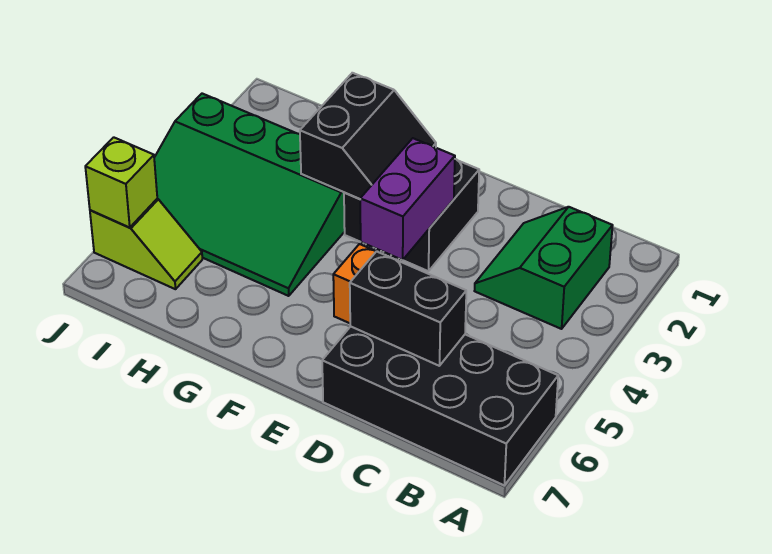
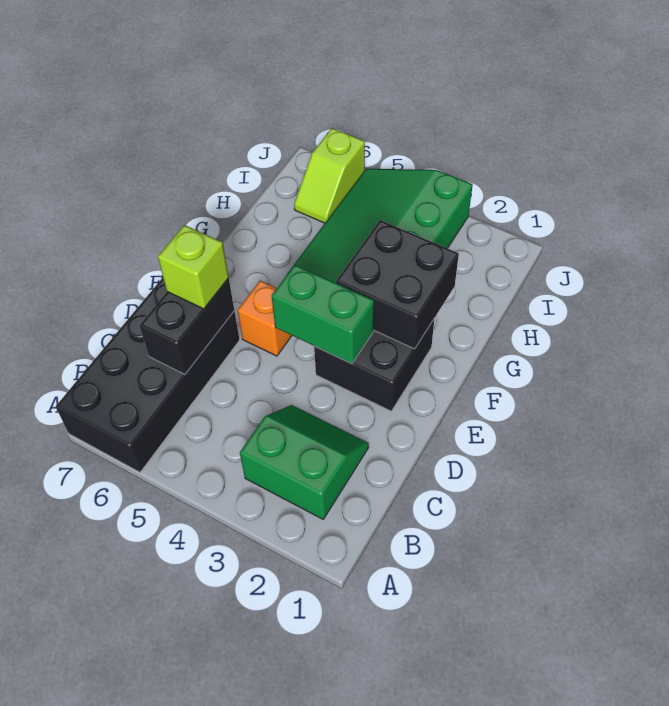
purple brick E3:E4 level 2 -> green brick E3:E4 level 2
black slope F2:G3 level 2 top G -> black brick F2:G3 level 2
lime brick J6 level 2 -> lime brick D6 level 3

